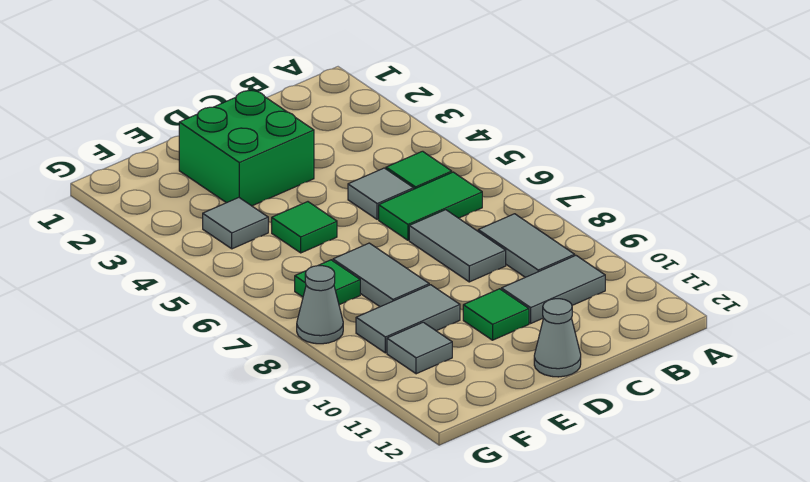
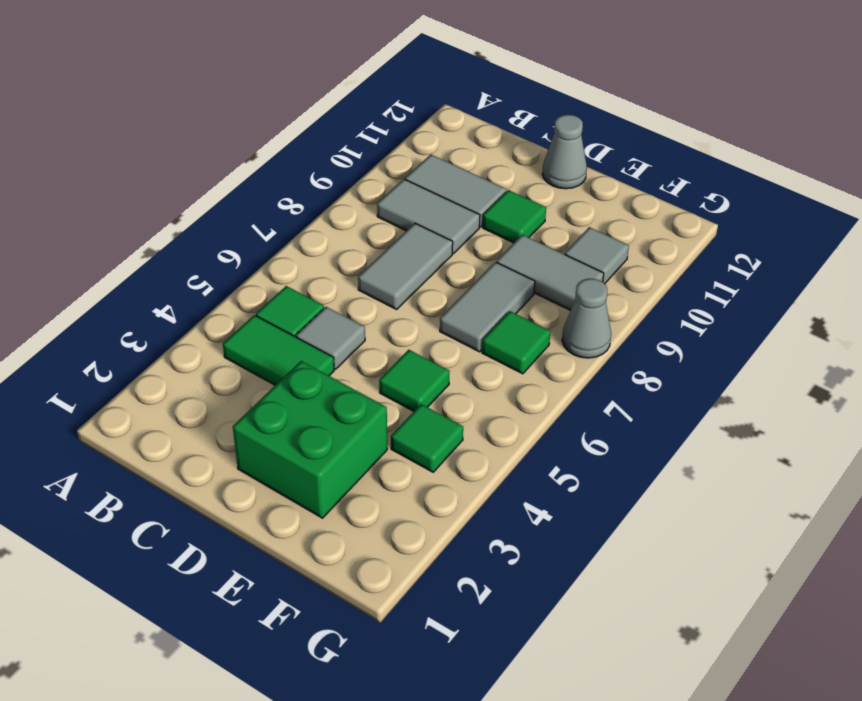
green tile B6:C6 level 1 -> green tile B4:C4 level 1
grey tile B8:B9 level 1 -> grey tile B9:C9 level 1
grey tile F4 level 1 -> green tile F4 level 1

